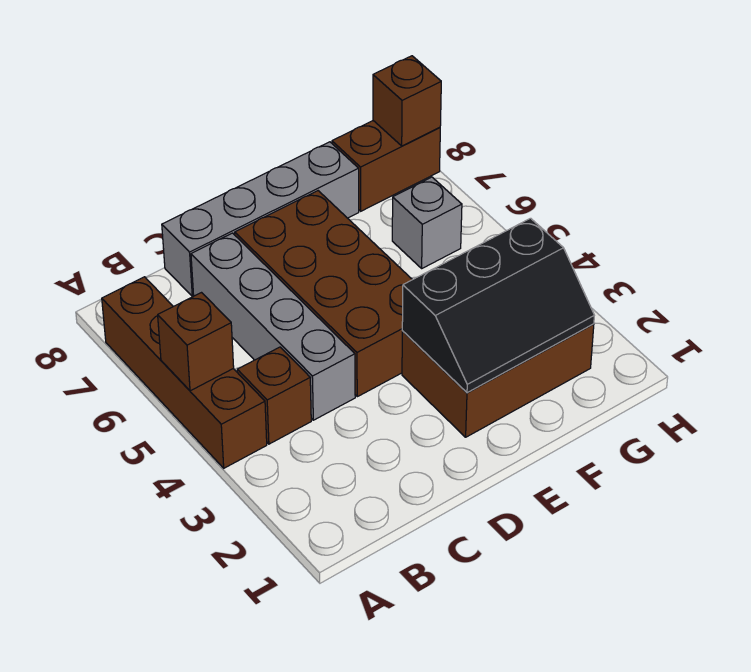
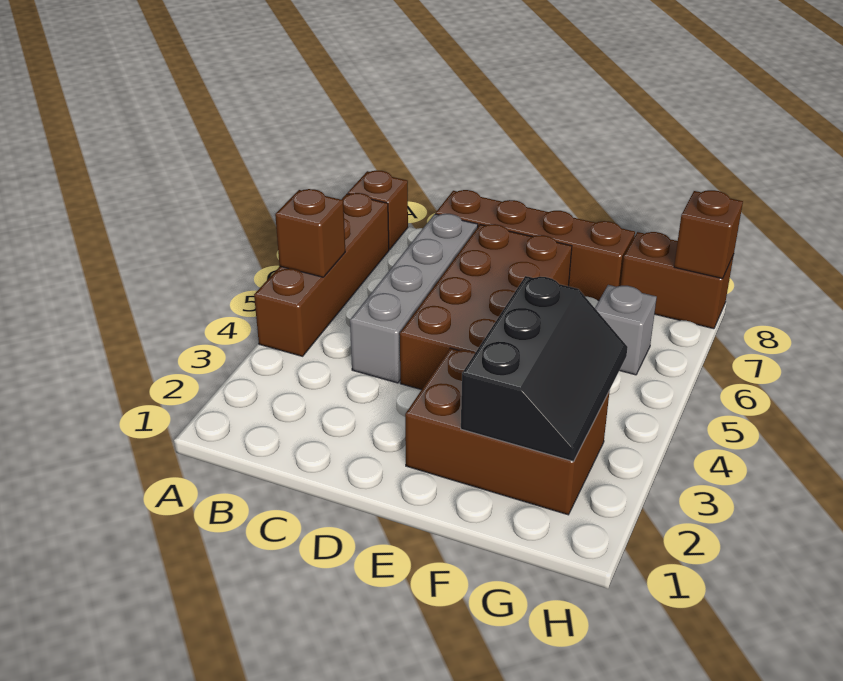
brown brick B4 level 1 -> brown brick A8 level 1
grey brick C8:F8 level 1 -> brown brick C8:F8 level 1
black slope E2:G3 level 2 top 3 -> black slope F2:G4 level 2 top F

